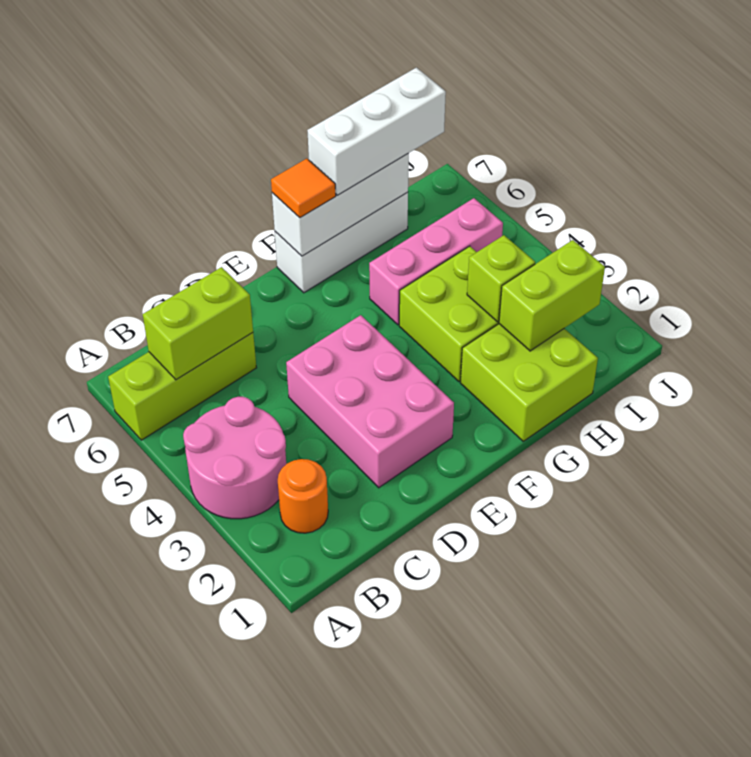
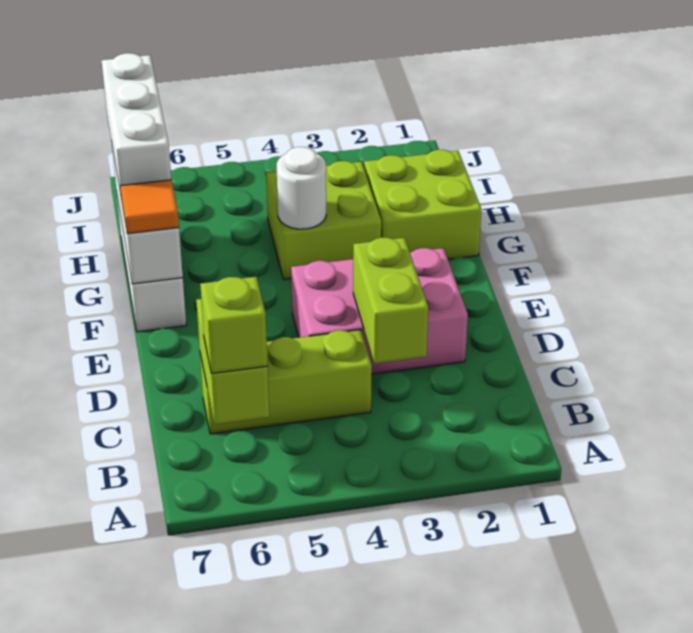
pink round brick A3:B4 level 1 -> none
lime brick A6:C6 level 1 -> lime brick C4:C6 level 1
orange round brick B2 level 1 -> none
none -> white round brick G4 level 2
pink brick G5:I5 level 1 -> none
lime brick H2:I2 level 2 -> lime brick C3:D3 level 2
lime brick H3 level 2 -> lime brick B6 level 3

